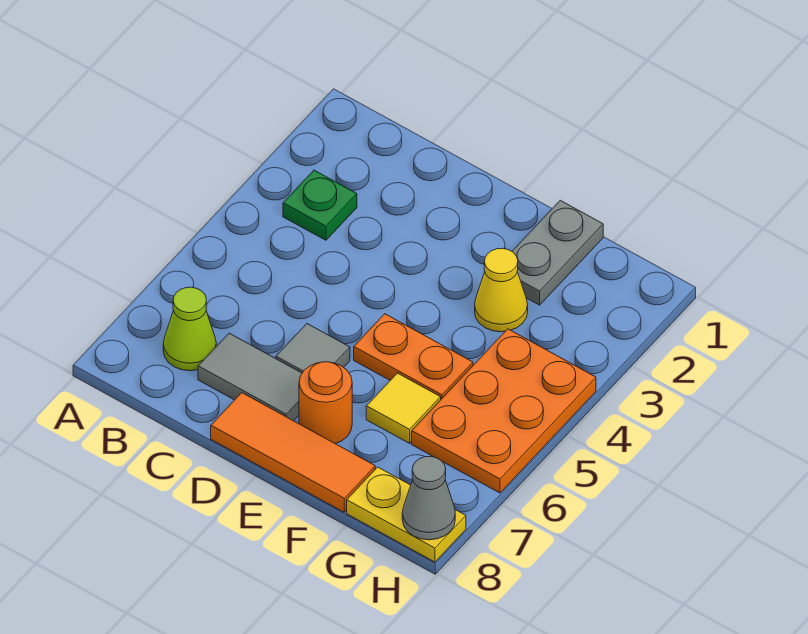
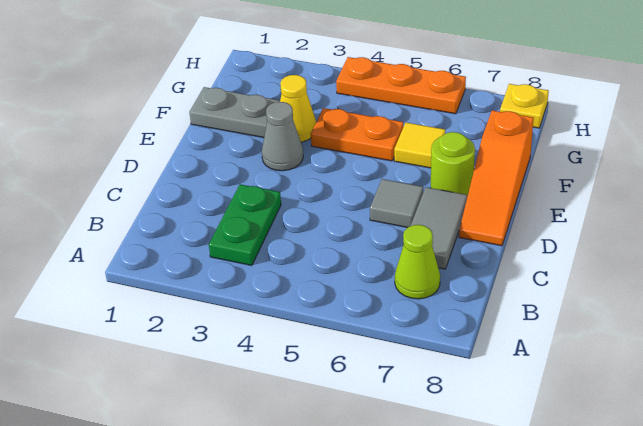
green plate B3 level 1 -> green plate B3:C3 level 1
orange tile D8:F8 level 1 -> orange slope D8:F8 level 1 top F
orange plate E5:F5 level 1 -> orange plate F4:F5 level 1
orange round brick E7 level 1 -> lime round brick E7 level 1
orange plate G4:H6 level 1 -> orange plate H4:H6 level 1
yellow plate G8:H8 level 1 -> yellow plate H8 level 1
grey cone H8 level 2 -> grey cone E3 level 1

